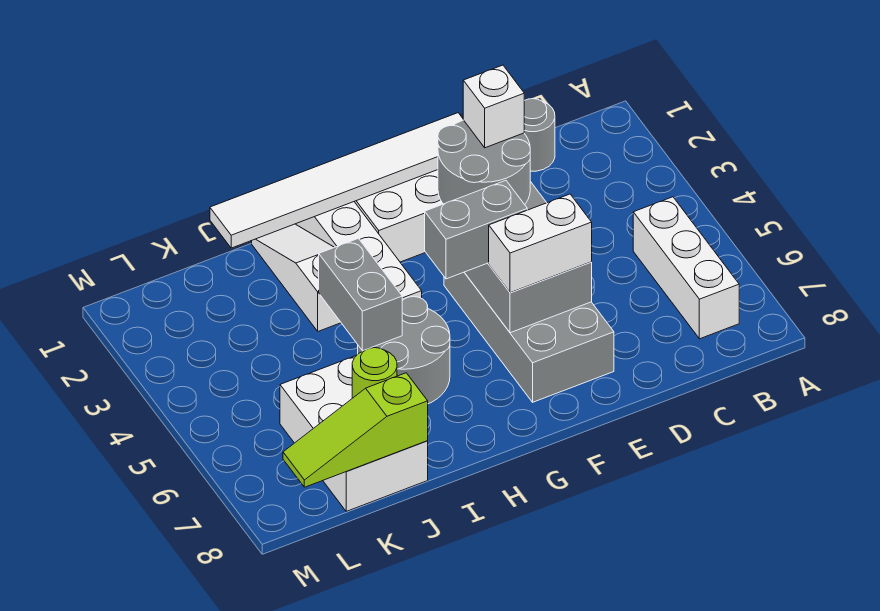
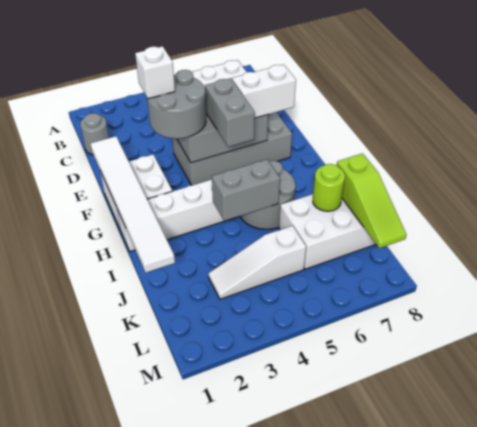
white brick E6:F6 level 3 -> white brick F6:F7 level 3
white slope I1:I3 level 1 top 3 -> white slope K3:K5 level 1 top 5

